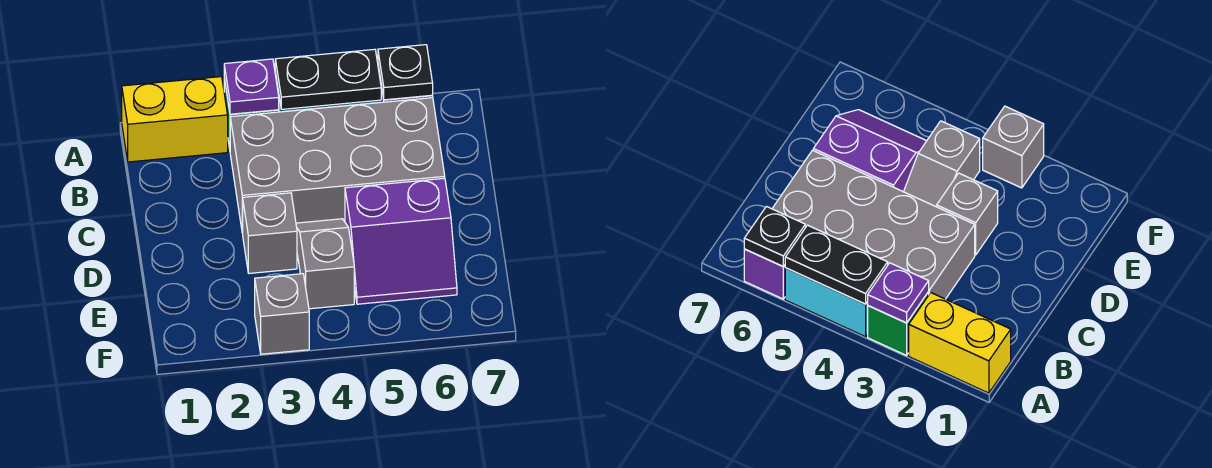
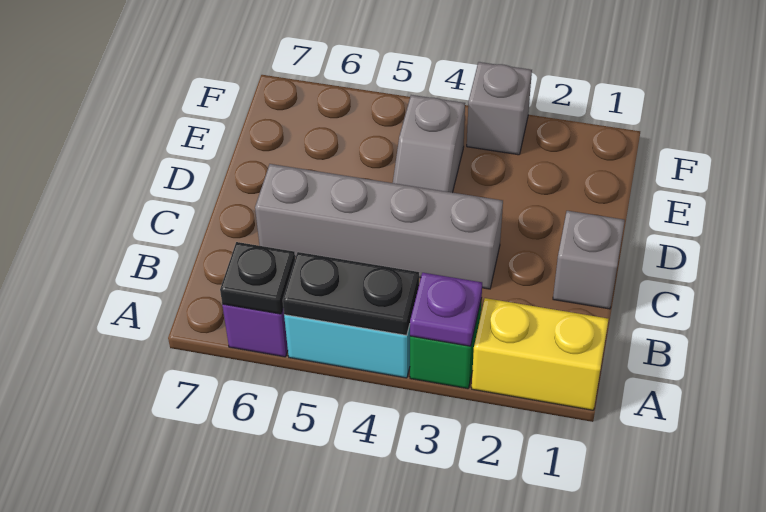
grey brick B3:C6 level 1 -> grey brick C3:C6 level 1
grey brick D3 level 1 -> grey brick C1 level 1
purple slope D5:E6 level 1 top D -> none

